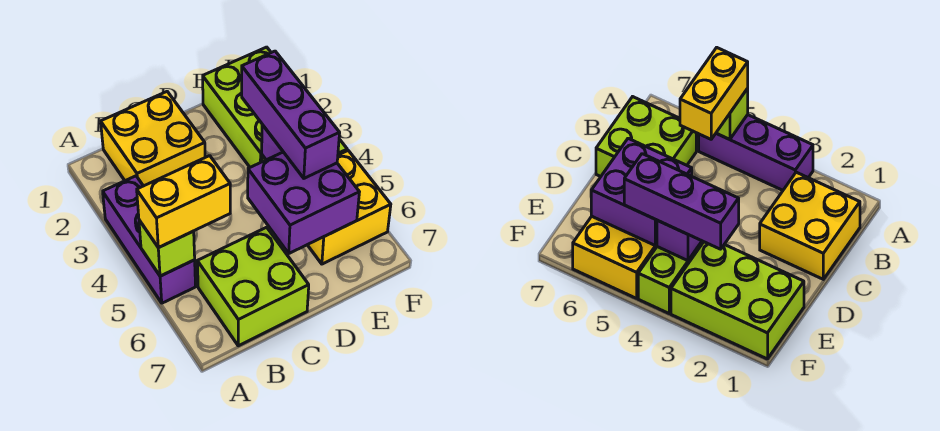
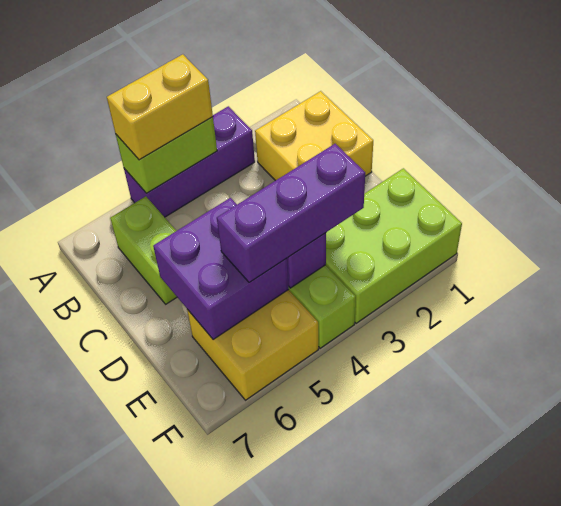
lime brick A5 level 2 -> lime brick A4:A5 level 2
yellow brick A5:B5 level 3 -> yellow brick A4:A5 level 3
lime brick B6:C7 level 1 -> lime brick B6:C6 level 1

